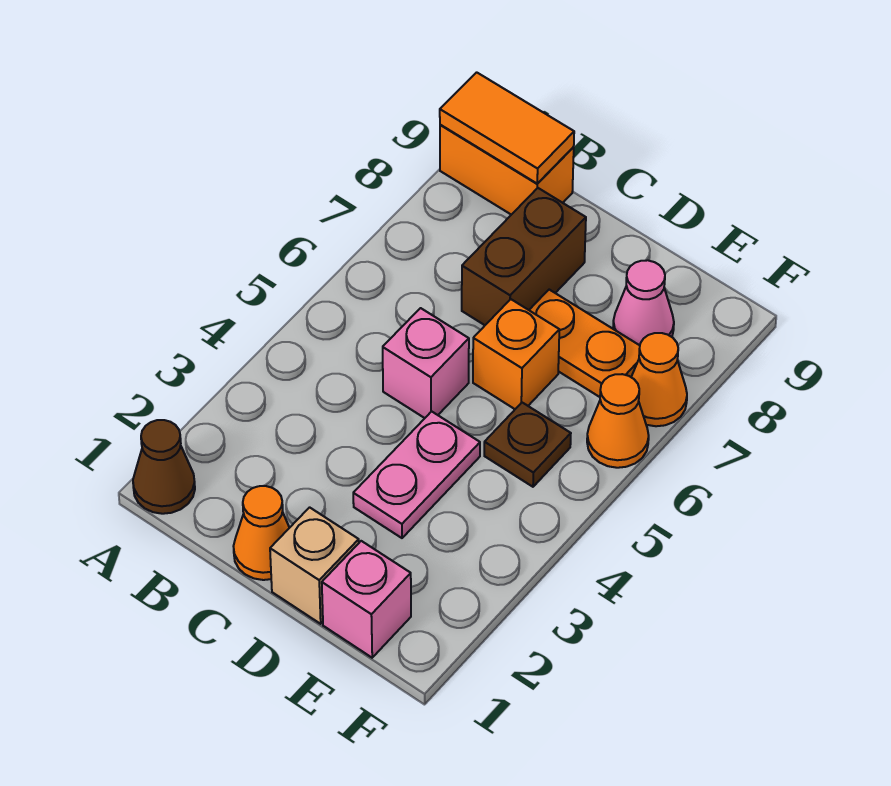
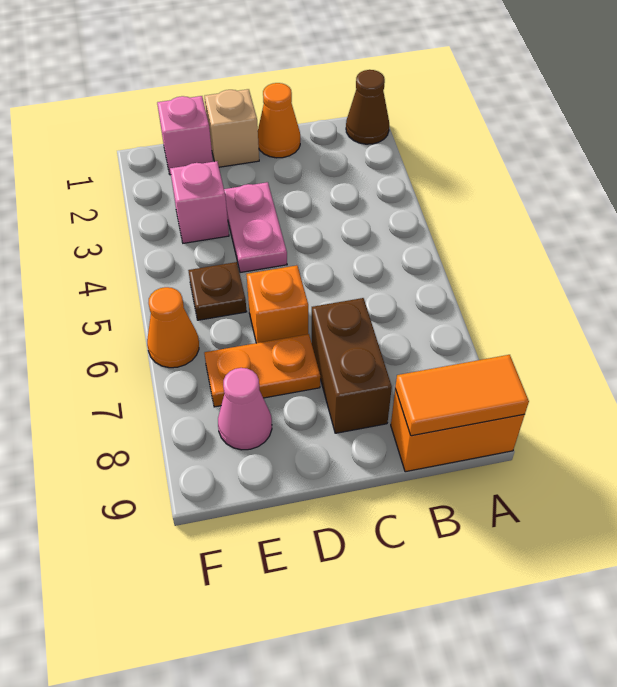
pink brick C5 level 1 -> pink brick E3 level 1
orange cone F7 level 1 -> none

